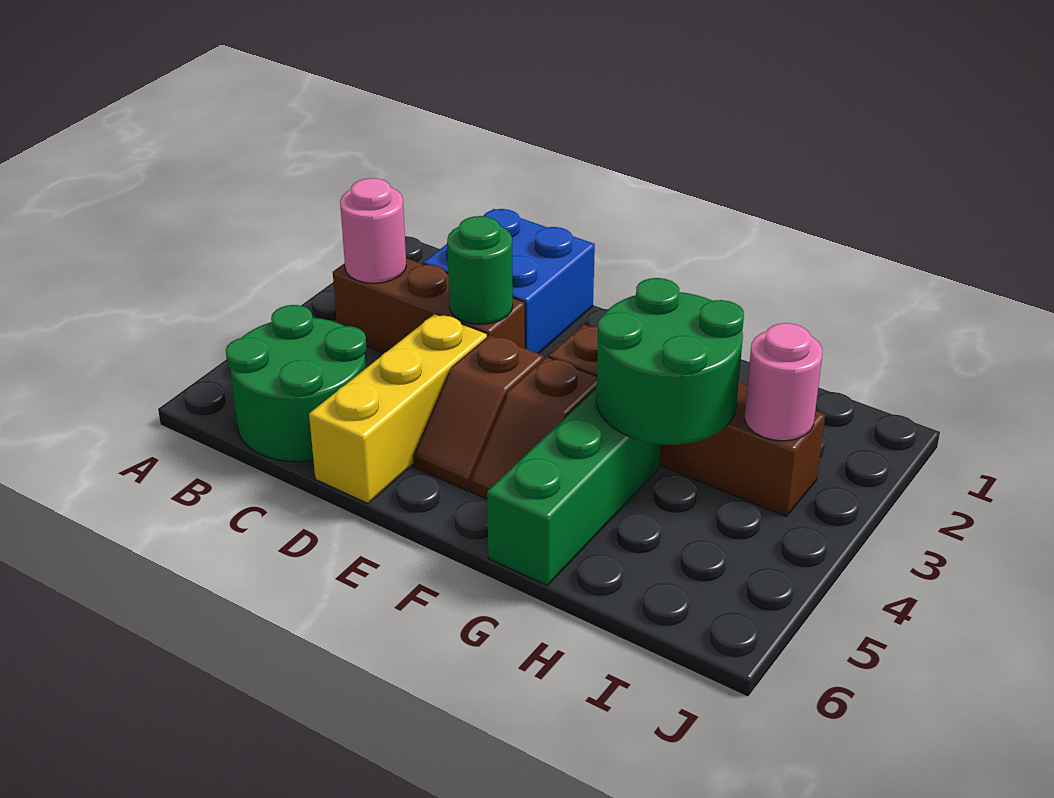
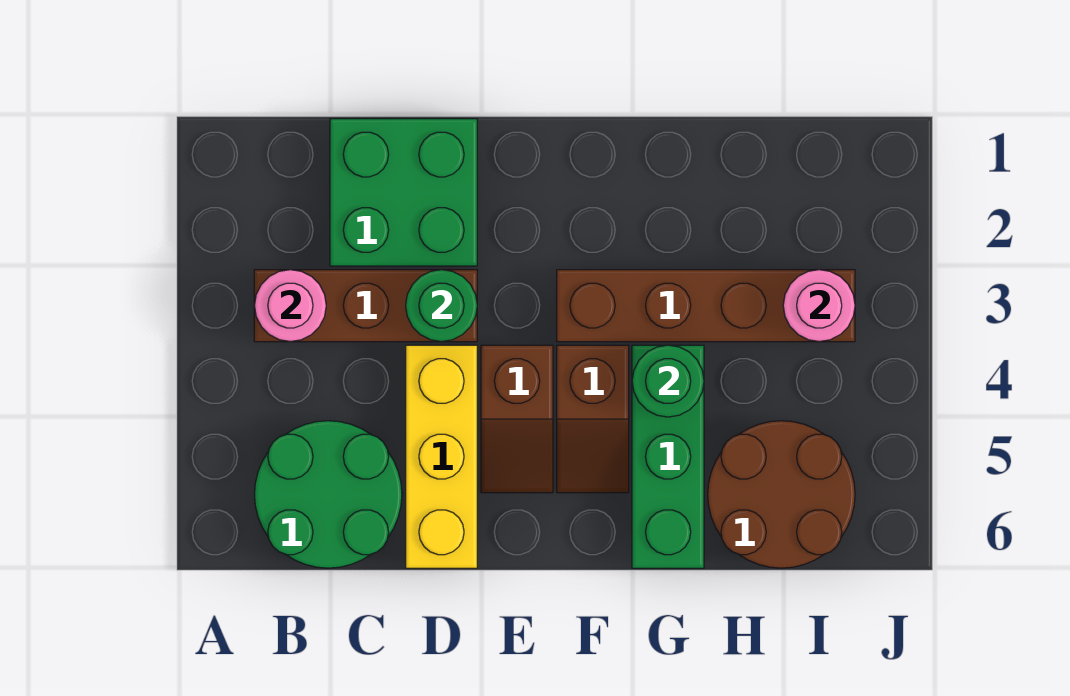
blue brick C1:D2 level 1 -> green brick C1:D2 level 1
green round brick G3:H4 level 2 -> green round brick G4 level 2
none -> brown round brick H5:I6 level 1

